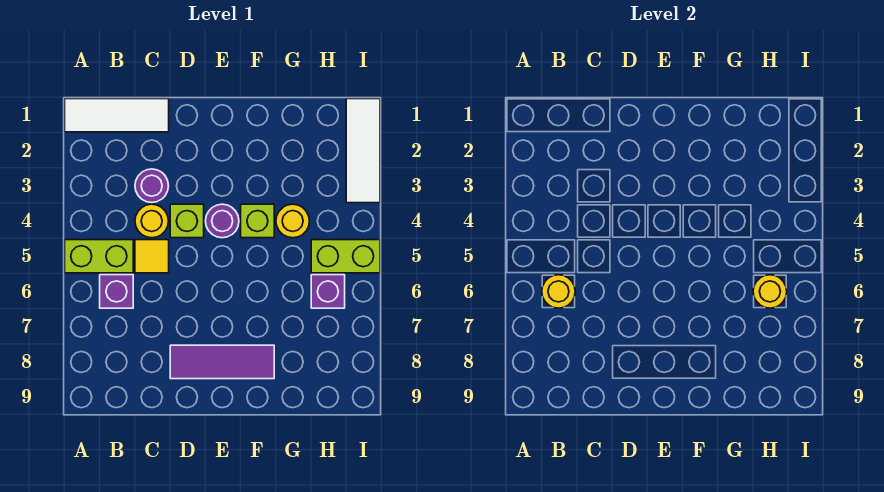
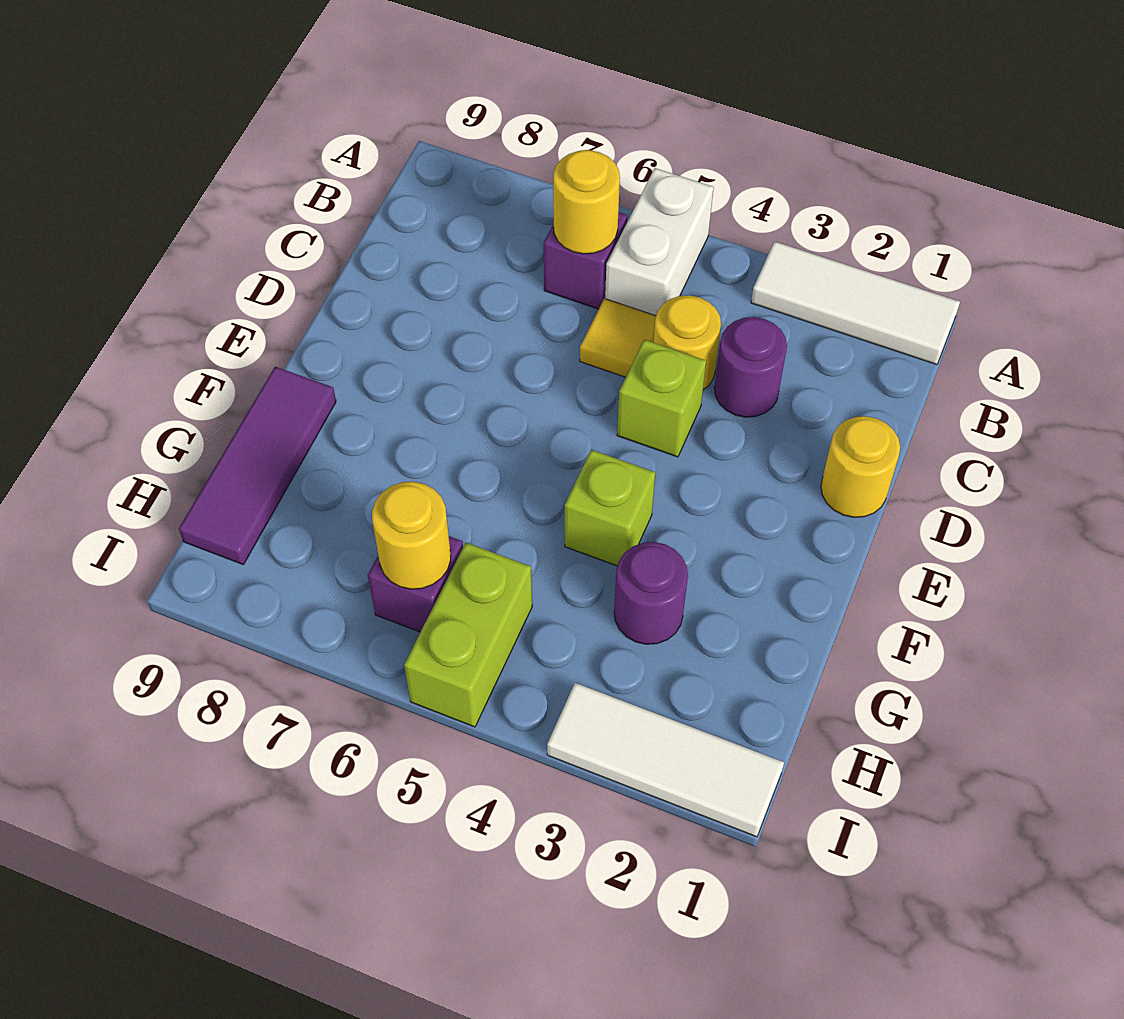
white tile A1:C1 level 1 -> white tile A1:A3 level 1
lime brick A5:B5 level 1 -> white brick A5:B5 level 1
purple tile D8:F8 level 1 -> purple tile F9:H9 level 1
purple round brick E4 level 1 -> purple round brick G3 level 1
yellow round brick G4 level 1 -> yellow round brick D1 level 1

